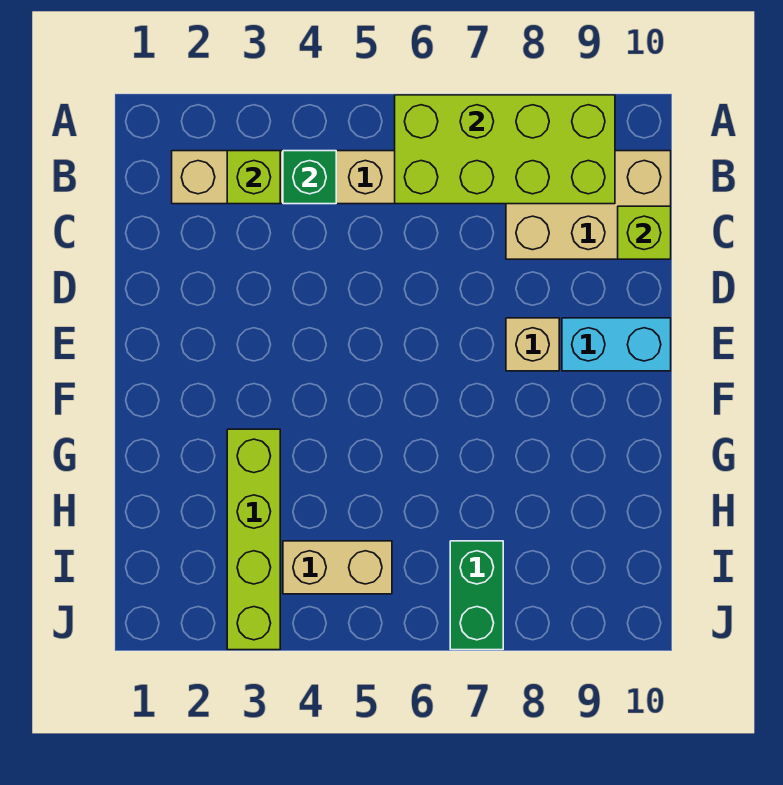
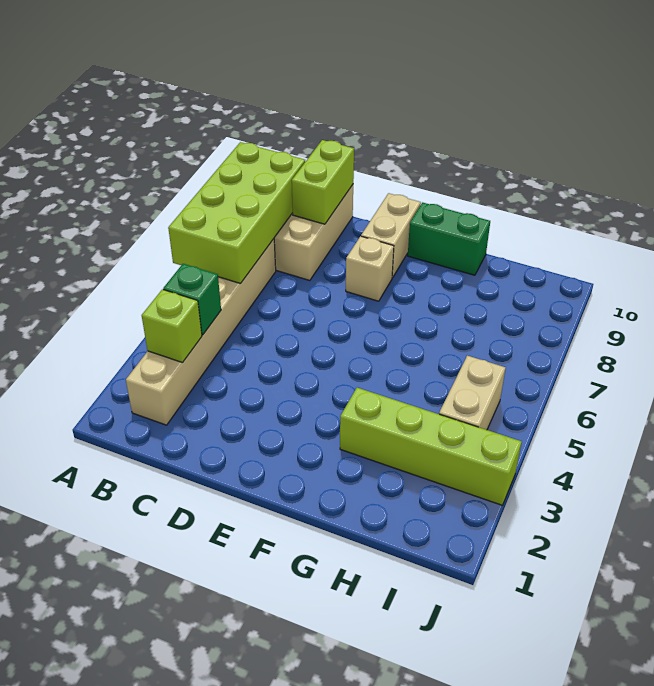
lime brick C10 level 2 -> lime brick C9:C10 level 2
cyan brick E9:E10 level 1 -> tan brick E9:E10 level 1
green brick I7:J7 level 1 -> green brick F10:G10 level 1

